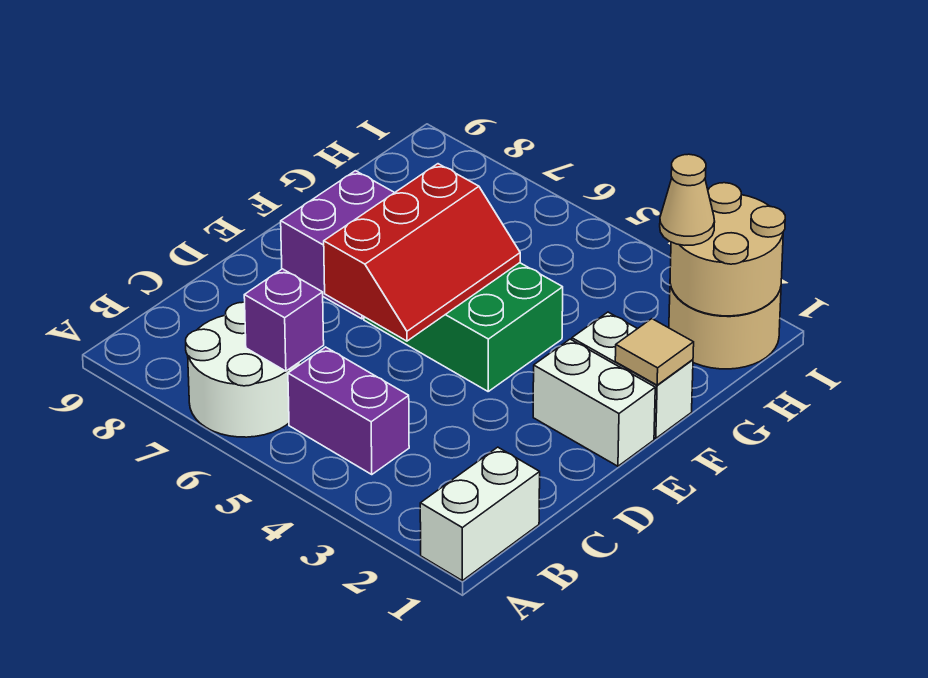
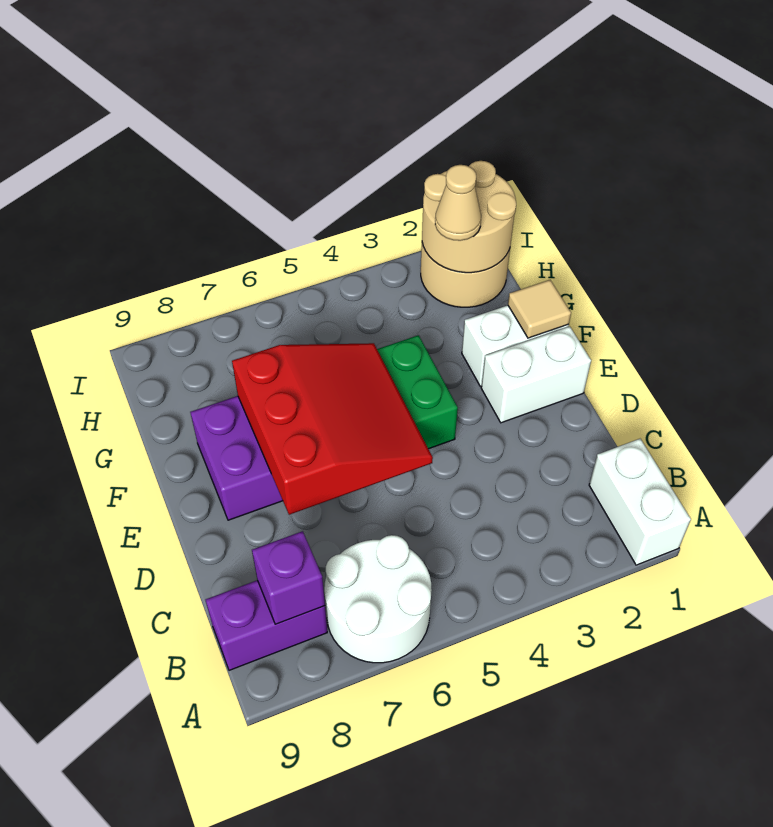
purple brick B4:B5 level 1 -> purple brick B8:B9 level 1
purple brick B6 level 2 -> purple brick B8 level 2
red slope D5:F6 level 2 top 6 -> red slope D5:F7 level 2 top 7

